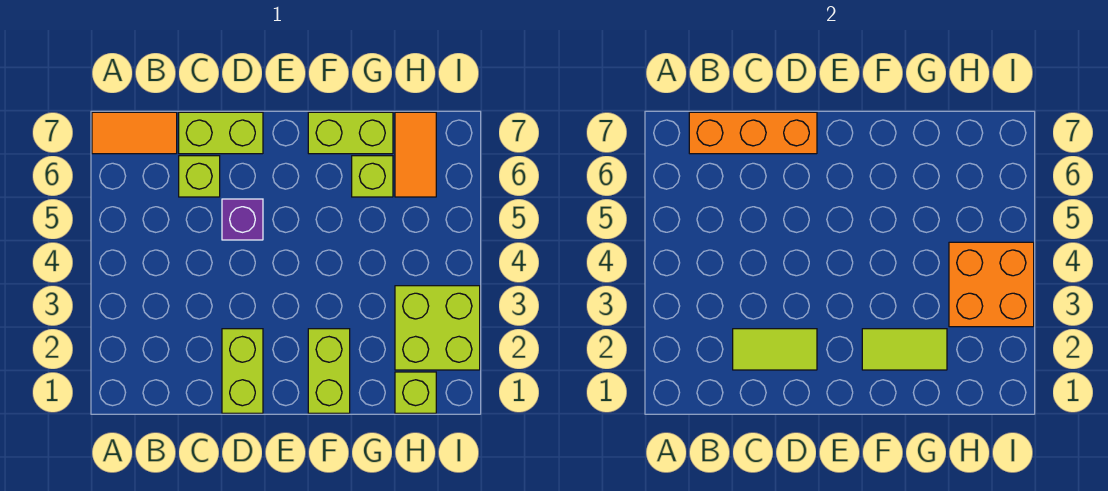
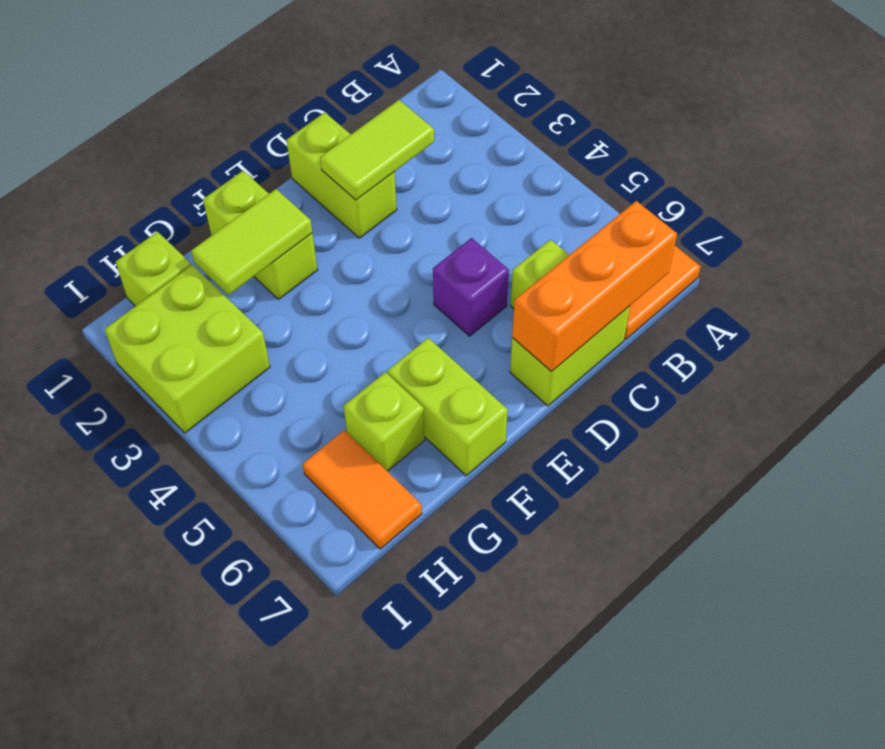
lime brick F7:G7 level 1 -> lime brick F6:F7 level 1
orange brick H3:I4 level 2 -> none

